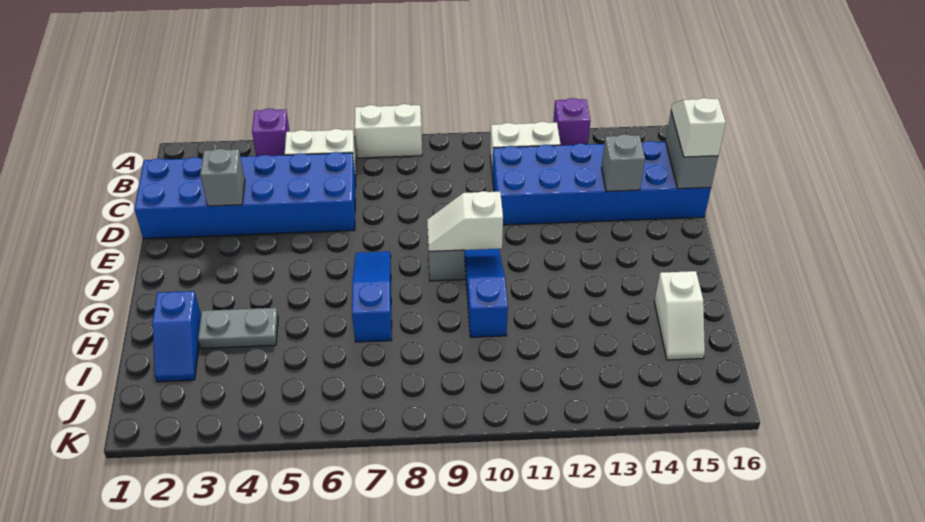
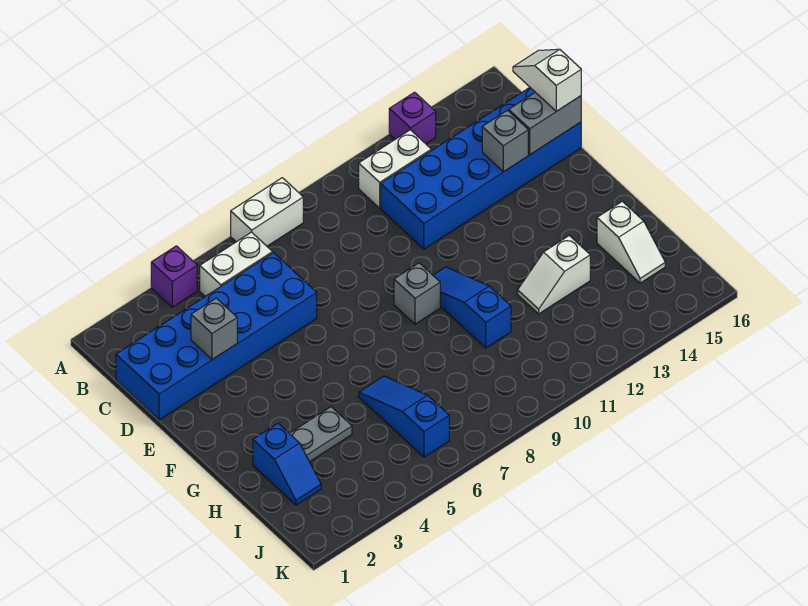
grey brick C16:D16 level 2 -> grey brick D15:D16 level 2
blue slope F7:H7 level 1 top H -> blue slope H6:J6 level 1 top J
white slope F9:F10 level 2 top 10 -> white slope H12:H13 level 1 top 13

